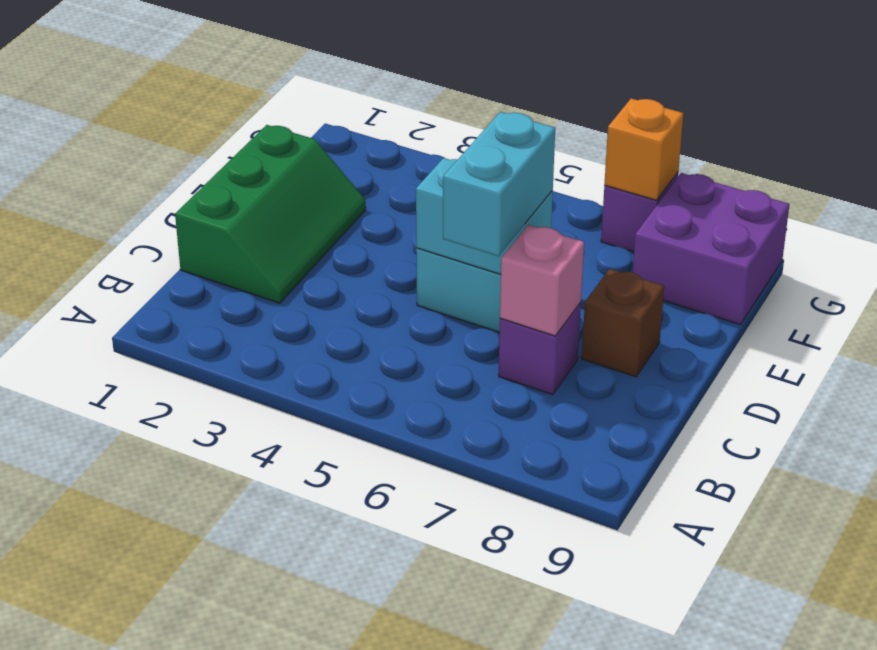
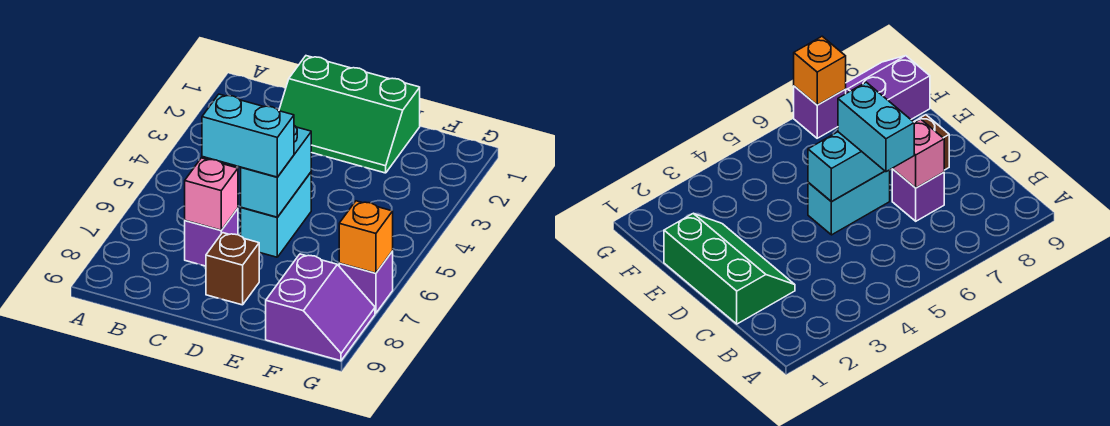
purple brick F8:G9 level 1 -> purple slope F8:G9 level 1 top F

